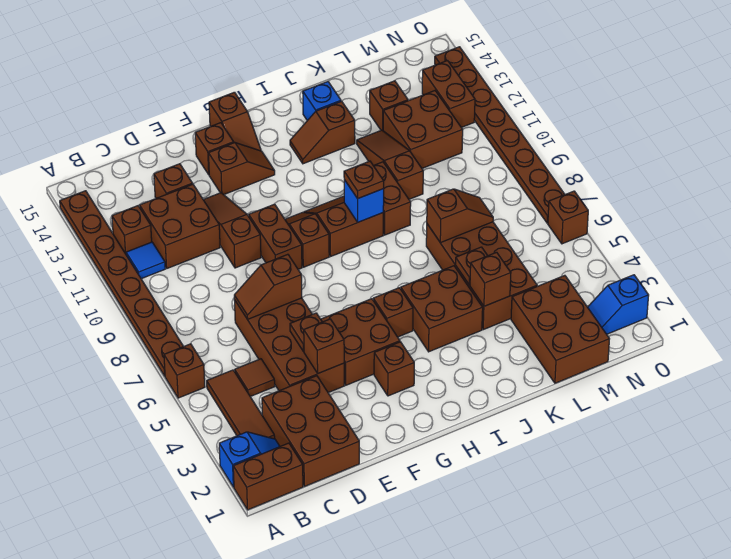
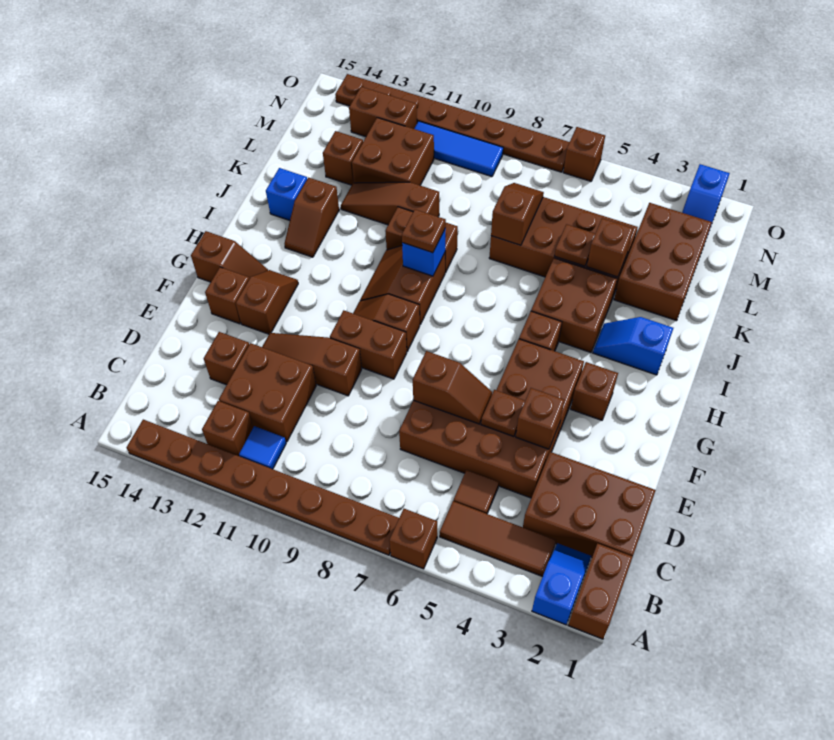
brown slope D7:E7 level 2 top E -> brown slope E6:E7 level 2 top 7
none -> blue slope I2:I3 level 1 top 2
brown brick L1:M3 level 1 -> brown brick K2:M3 level 1
none -> blue tile N9:N11 level 1

